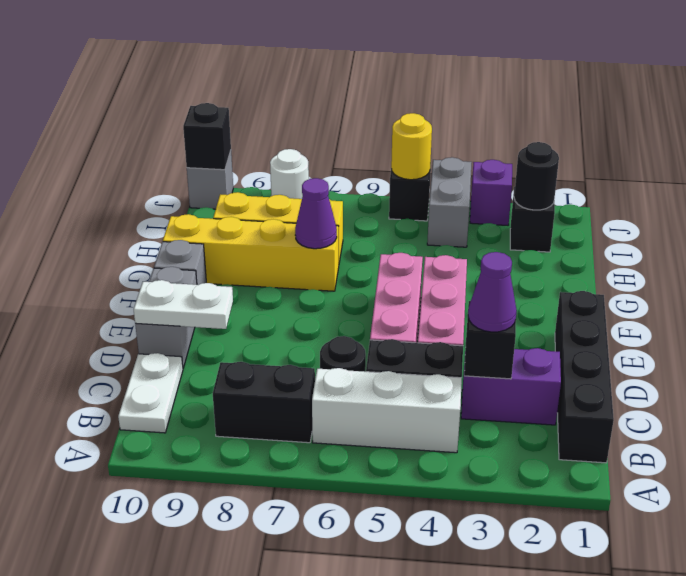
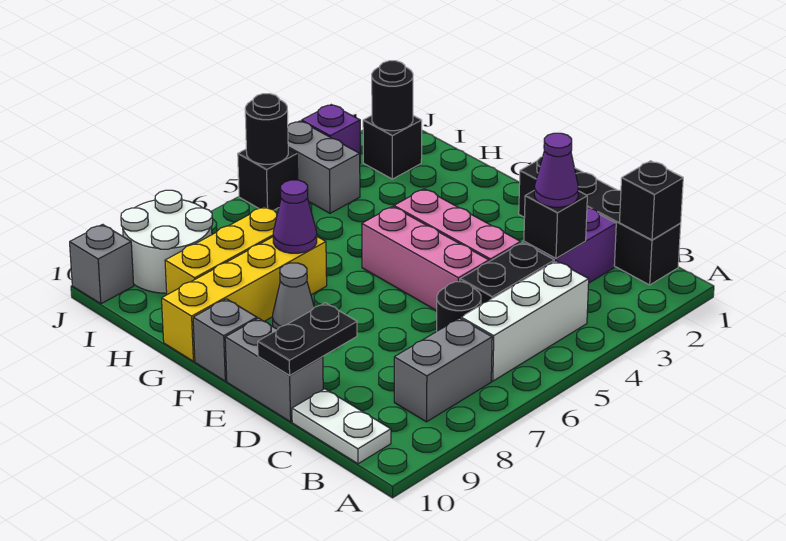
black brick B7:B8 level 1 -> grey brick B7:B8 level 1
white plate D9:D10 level 2 -> black plate D9:D10 level 2
none -> grey cone F8 level 1
yellow round brick J5 level 2 -> black round brick J5 level 2
white round brick J8 level 1 -> white round brick I8:J9 level 1
black brick J10 level 2 -> black brick B1 level 2

